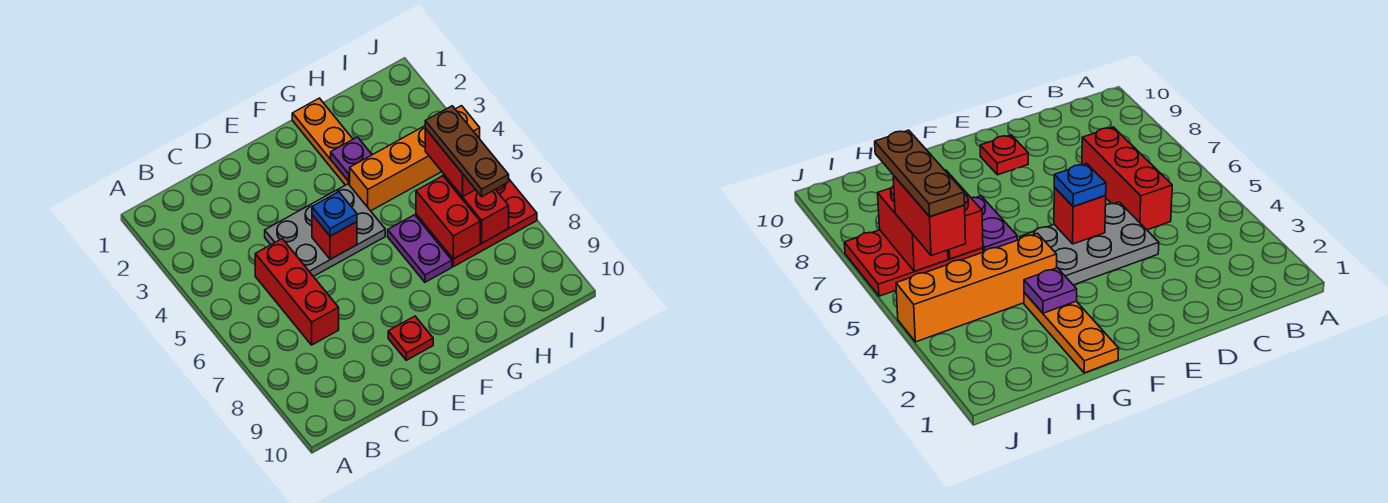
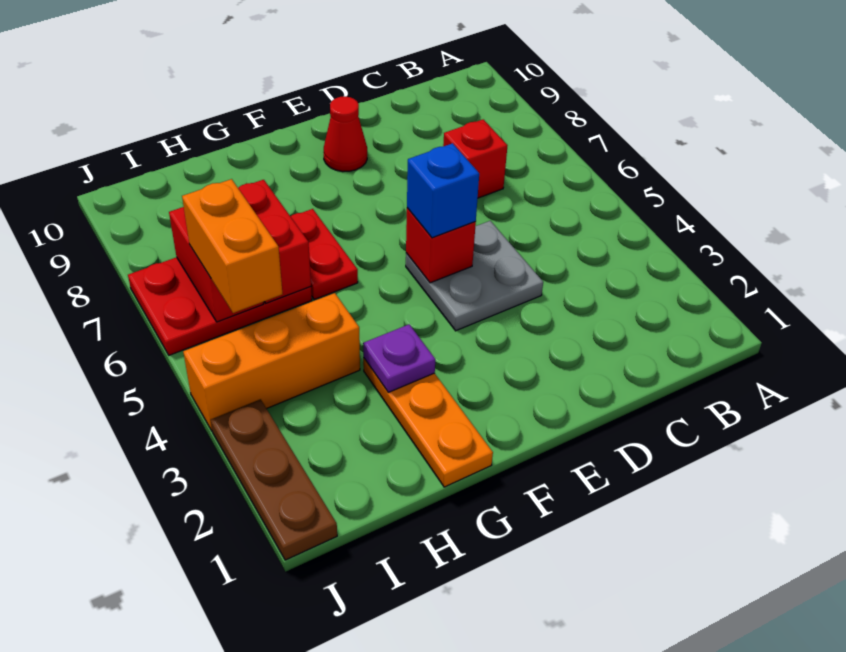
red brick C5:C7 level 1 -> red brick C7 level 1
grey plate D4:F5 level 1 -> grey plate D4:E5 level 1
blue plate E5 level 3 -> blue brick E5 level 3
red plate E9 level 1 -> red cone E9 level 1
orange brick G4:J4 level 1 -> orange brick H4:J4 level 1
purple plate G6:G7 level 1 -> red plate G6:G7 level 1
red brick I5:I6 level 3 -> orange brick I5:I6 level 3
brown plate I5:I7 level 4 -> brown plate J1:J3 level 1

